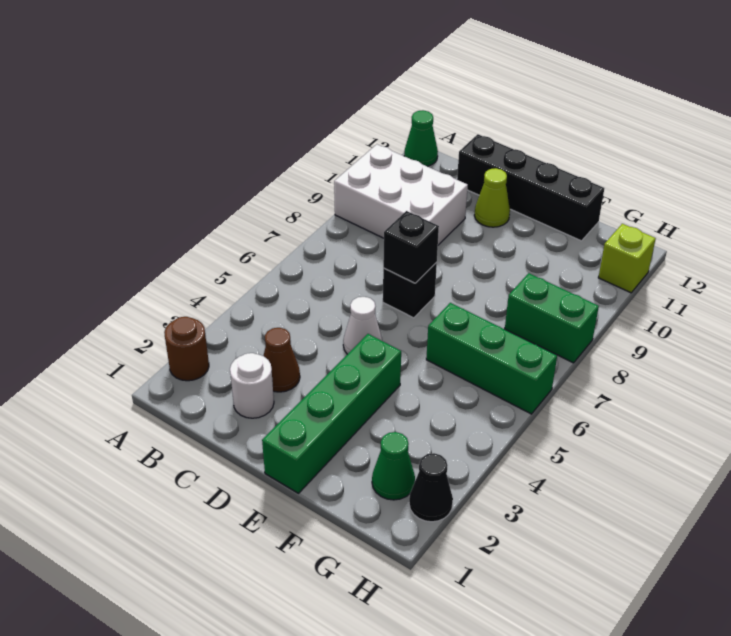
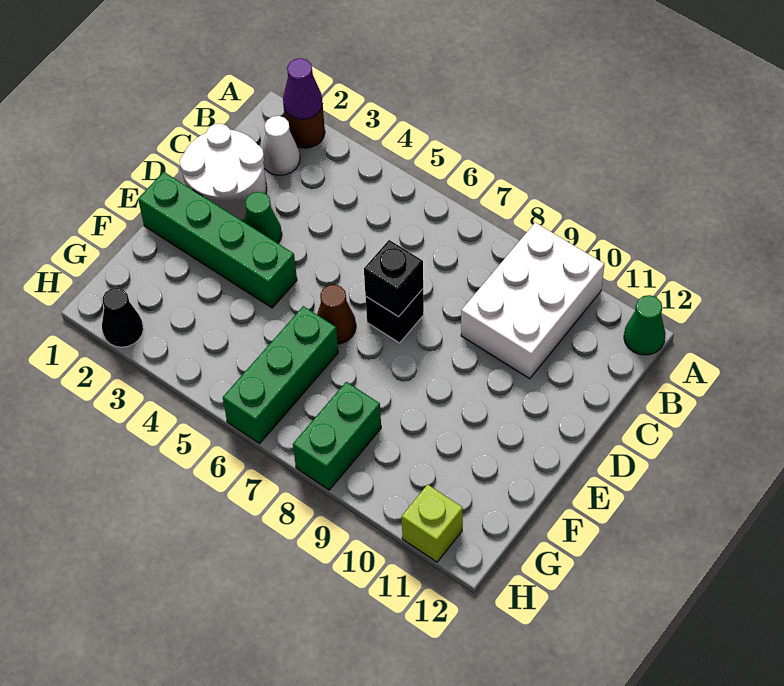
none -> purple cone A2 level 2
white round brick C2 level 1 -> white round brick C1:D2 level 1
brown cone C3 level 1 -> brown cone E6 level 1
black brick C12:F12 level 1 -> none
white cone D5 level 1 -> white cone B2 level 1
lime cone D11 level 1 -> none
green cone G2 level 1 -> green cone D3 level 1

